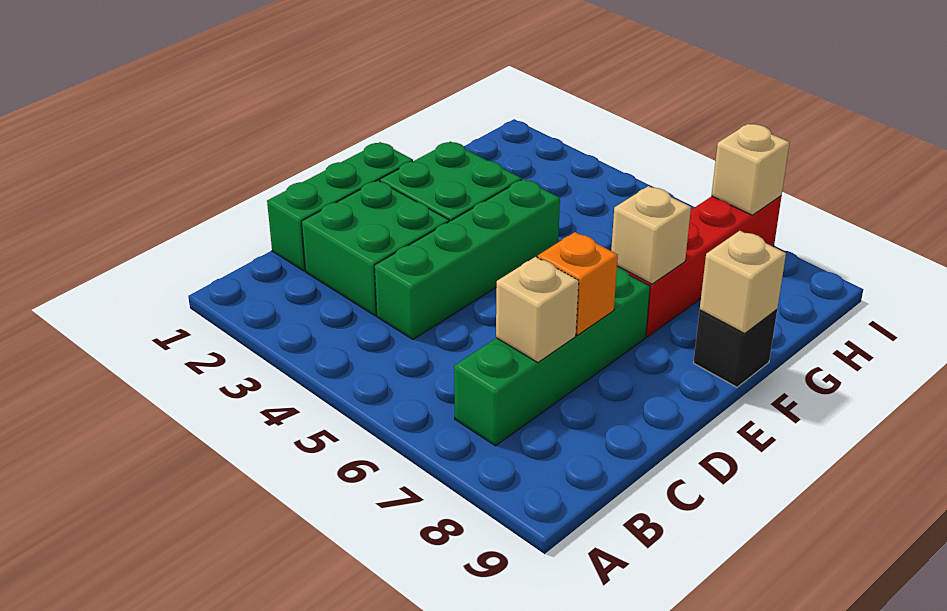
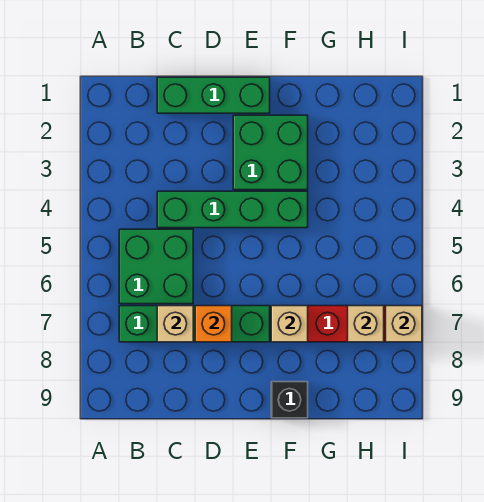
green brick C2:D3 level 1 -> green brick B5:C6 level 1
tan brick F9 level 2 -> tan brick H7 level 2

